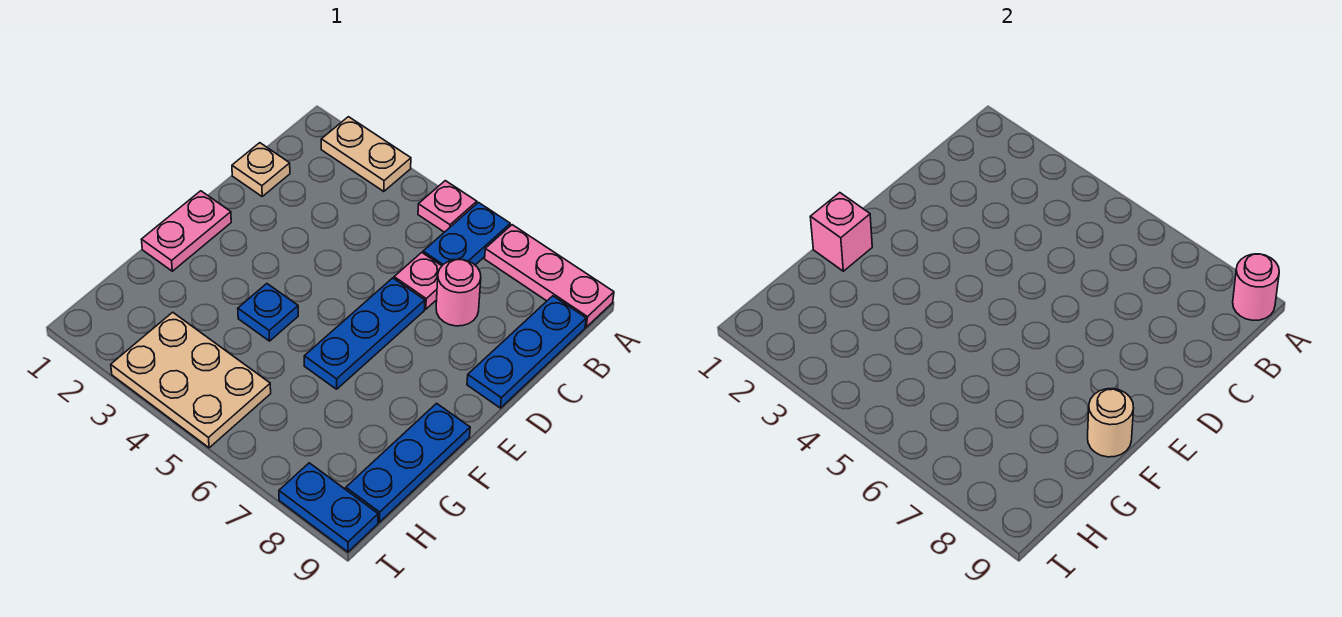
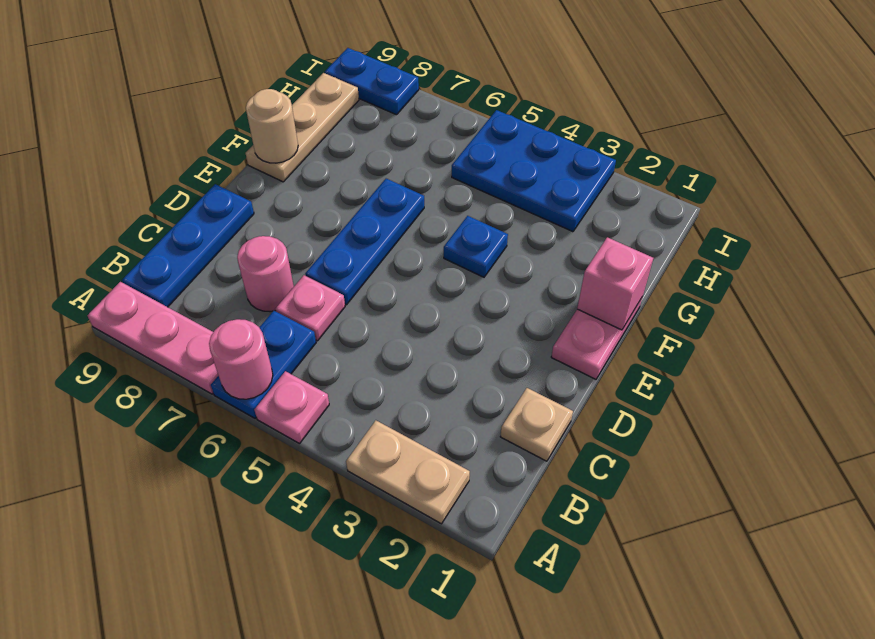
pink round brick A9 level 2 -> pink round brick A6 level 2
blue plate F9:H9 level 1 -> tan plate F9:H9 level 1
tan plate H3:I5 level 1 -> blue plate H3:I5 level 1

